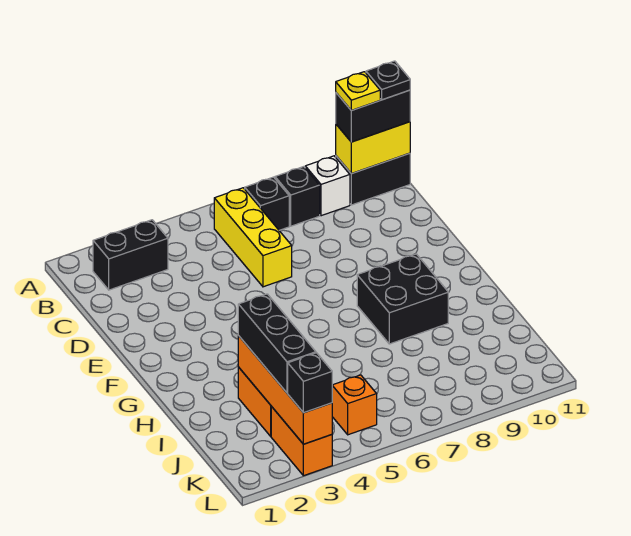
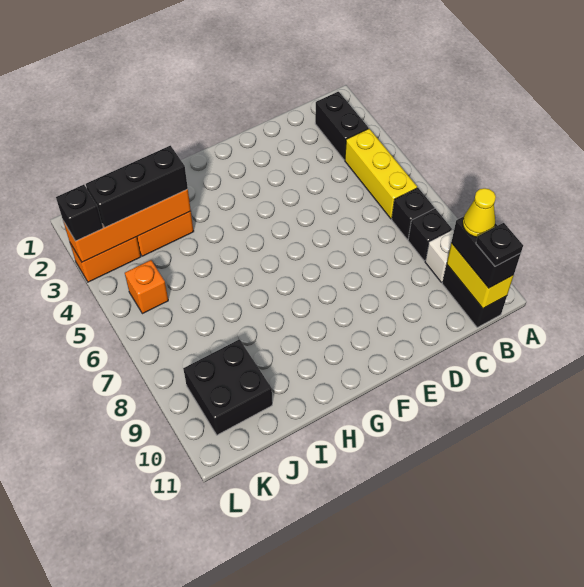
yellow brick B6:D6 level 1 -> yellow brick B4:B6 level 1
yellow plate B10 level 4 -> yellow cone B10 level 4
black brick G8:H9 level 1 -> black brick J9:K10 level 1

